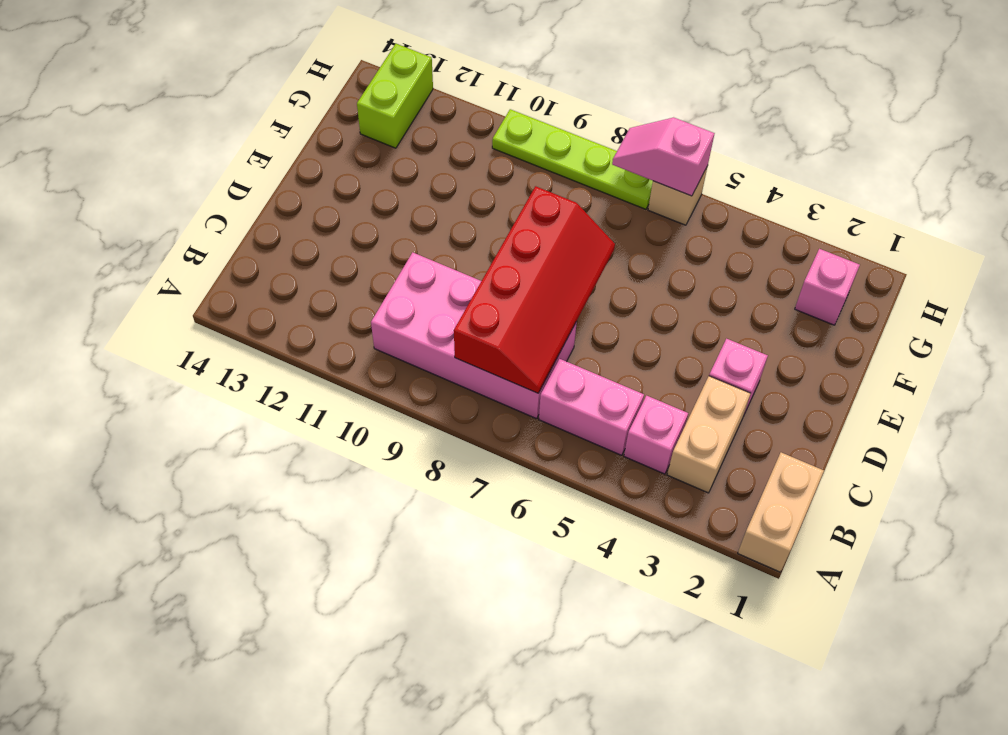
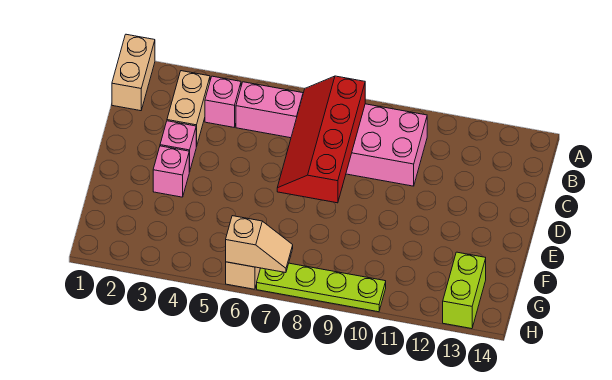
pink brick G2 level 1 -> pink brick E3 level 1
pink slope H6:H7 level 2 top 6 -> tan slope H6:H7 level 2 top 6

